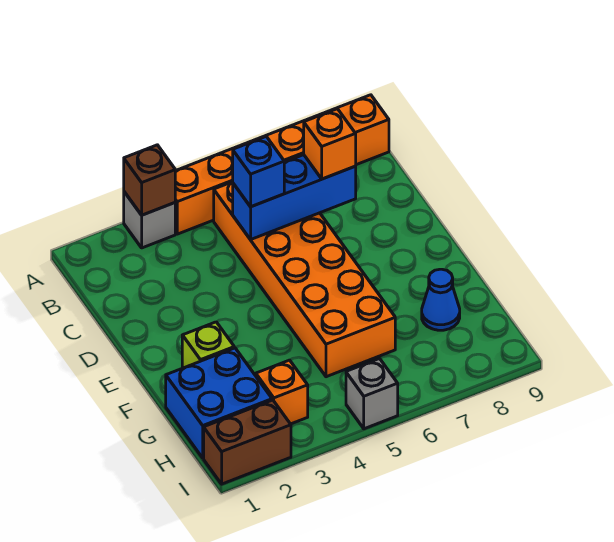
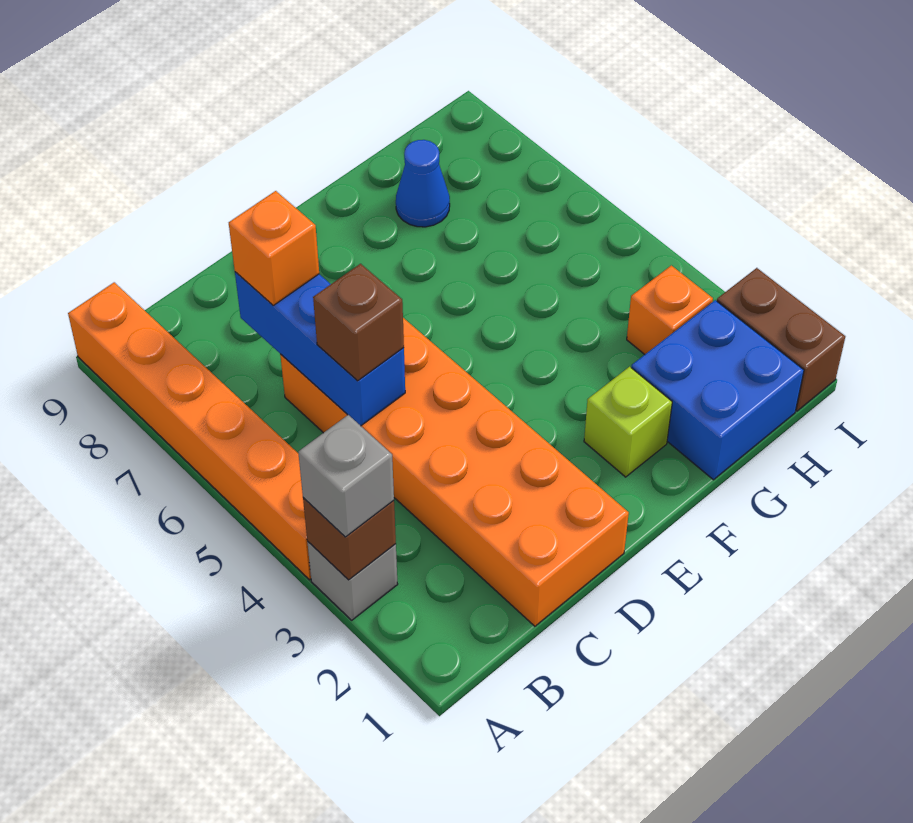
orange brick B5:G6 level 1 -> orange brick C1:D6 level 1
blue brick C5 level 3 -> brown brick C5 level 3
grey brick I5 level 1 -> grey brick A3 level 3

